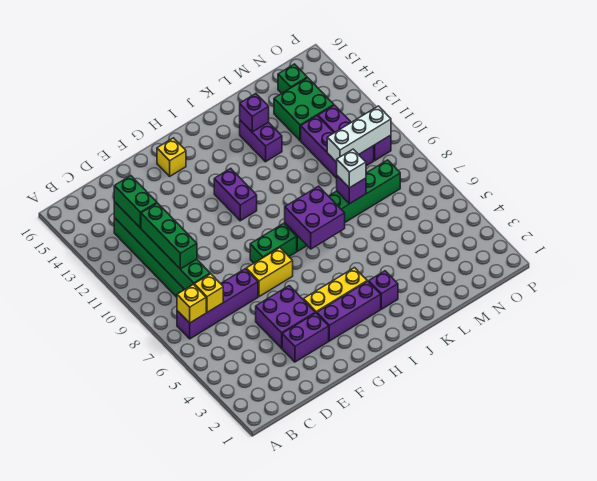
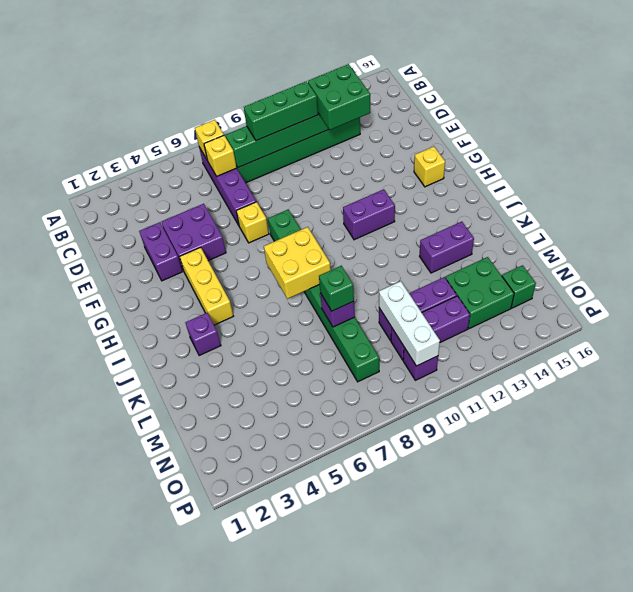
green brick C12:C13 level 3 -> green brick C12:D13 level 3
yellow brick F7:G7 level 1 -> yellow brick F7 level 1
purple brick G3:I3 level 1 -> none
purple brick I7:J8 level 2 -> yellow brick I7:J8 level 2
purple brick K14 level 2 -> none
white brick L8 level 3 -> green brick L8 level 3

